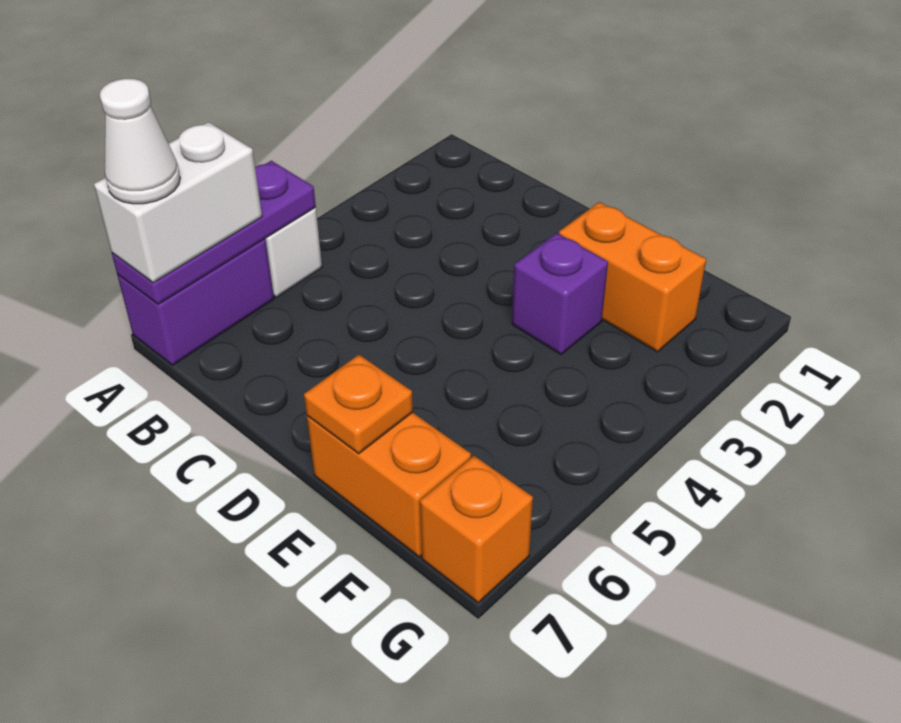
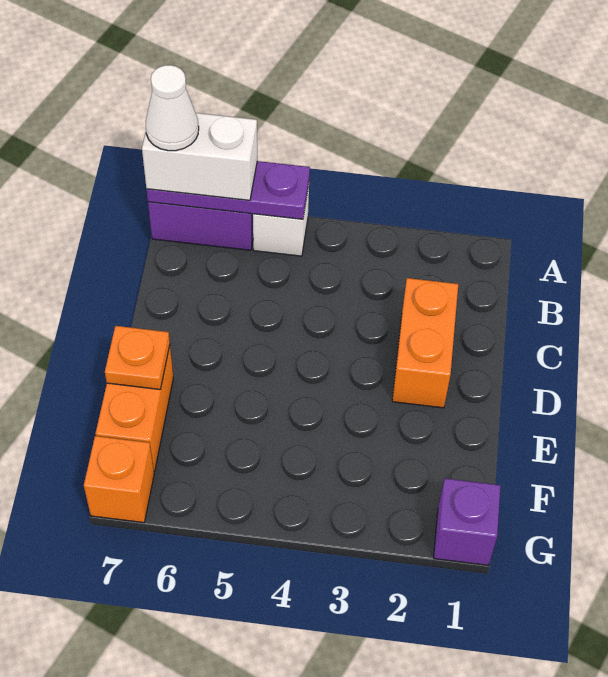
orange brick E2:F2 level 1 -> orange brick C2:D2 level 1
purple brick E3 level 1 -> purple brick G1 level 1

